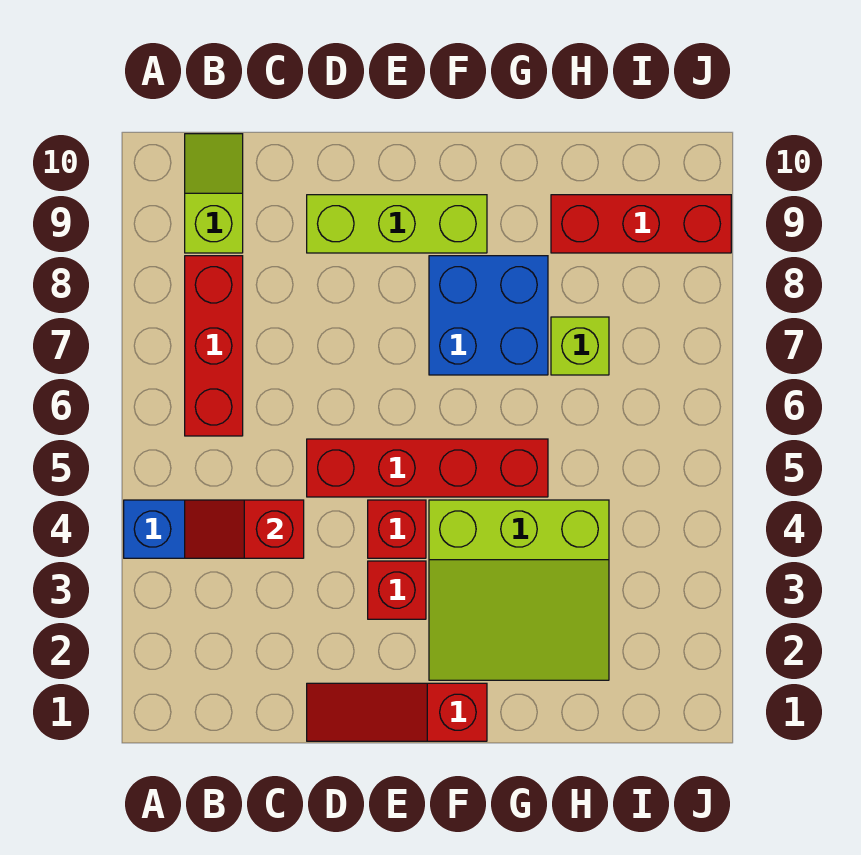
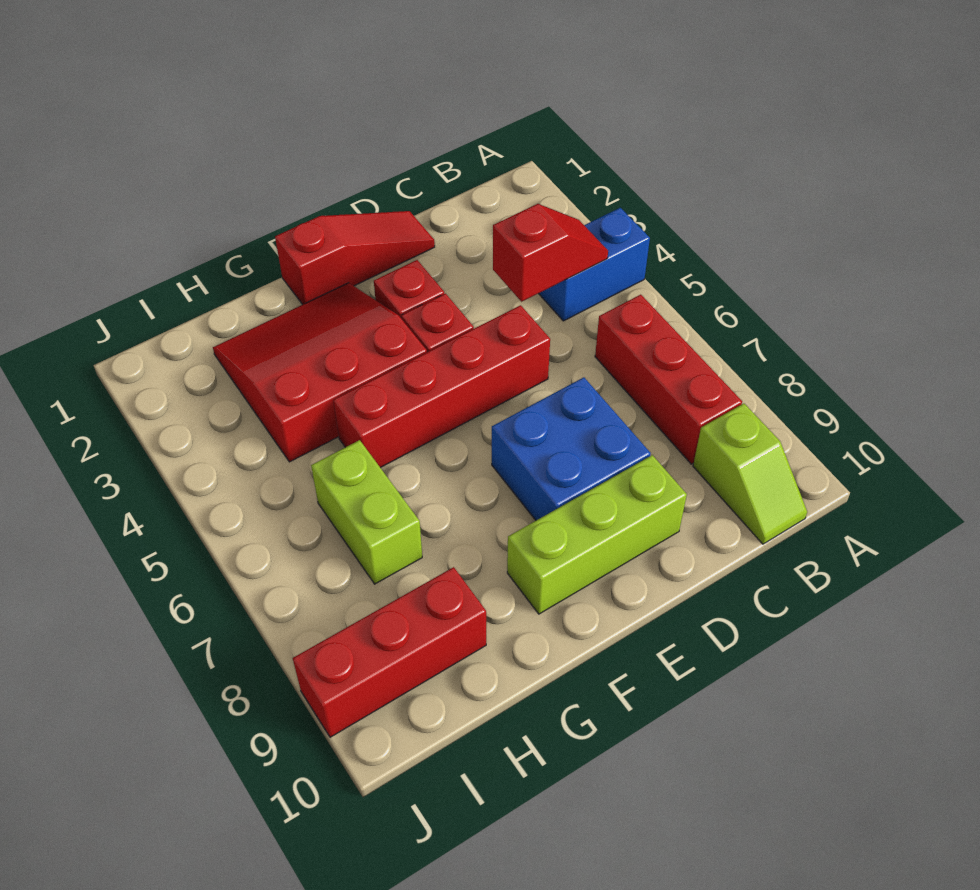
lime slope F2:H4 level 1 top 4 -> red slope F2:H4 level 1 top 4
blue brick F7:G8 level 1 -> blue brick D7:E8 level 1
lime brick H7 level 1 -> lime brick H6:H7 level 1

